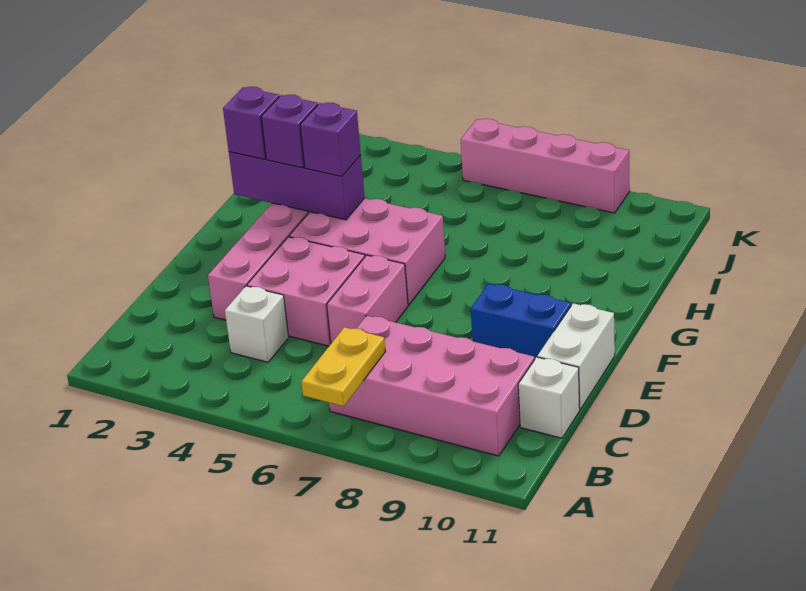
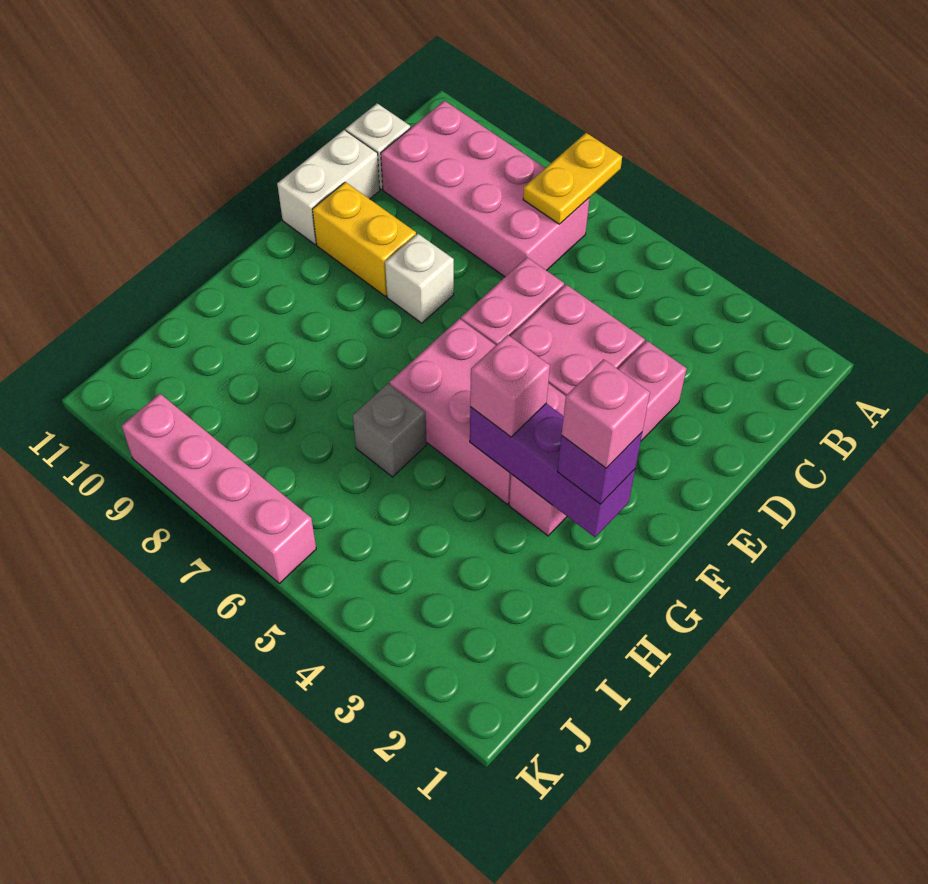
white brick C4 level 1 -> white brick E8 level 1
blue brick E9:E10 level 1 -> yellow brick E9:E10 level 1
none -> pink brick G2 level 4
purple brick G3 level 3 -> none
purple brick G4 level 3 -> pink brick G4 level 3
none -> grey brick H6 level 1

